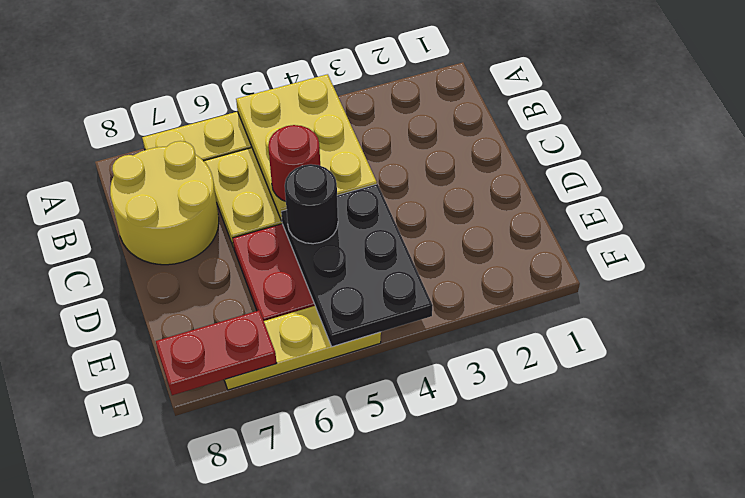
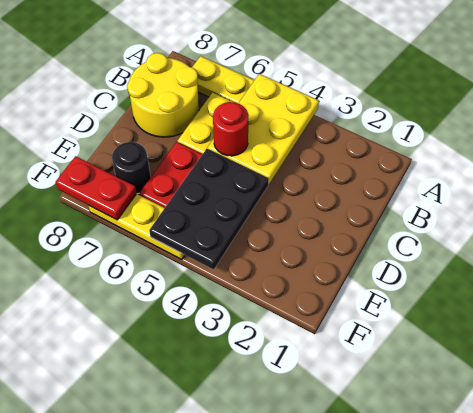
black round brick D5 level 3 -> black round brick E7 level 1

